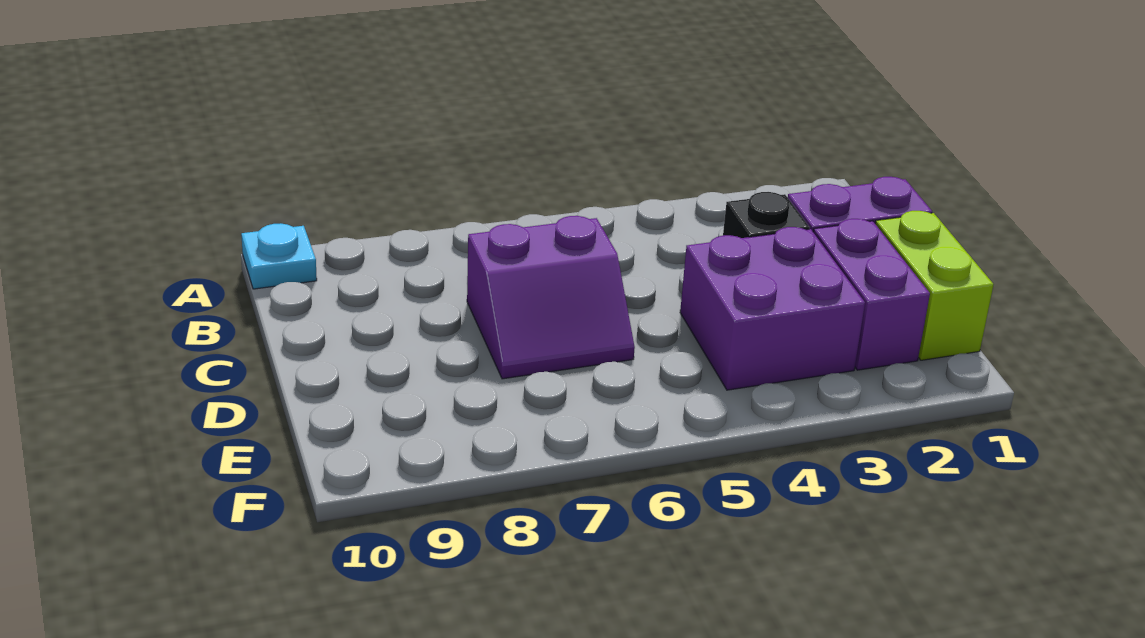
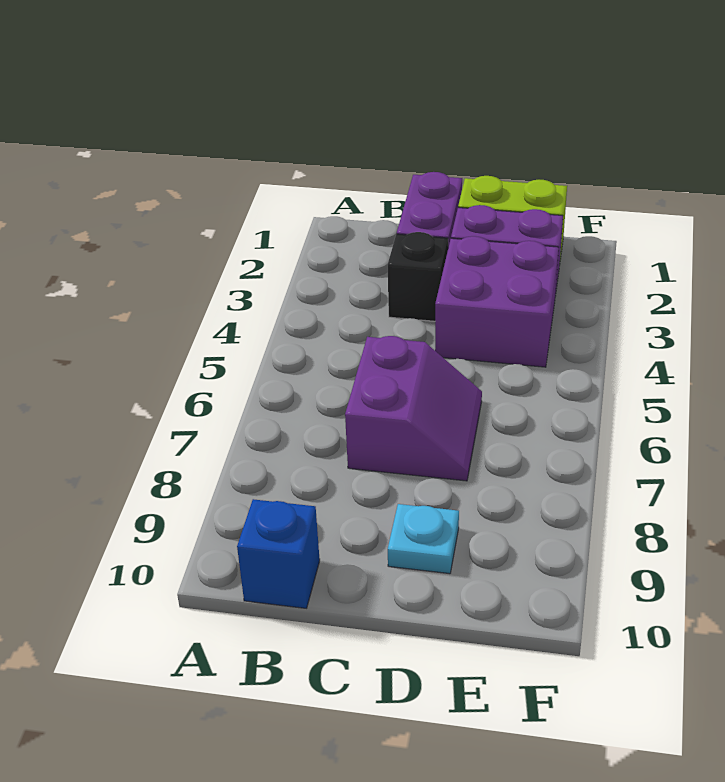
cyan plate A10 level 1 -> cyan plate D9 level 1
none -> blue brick B10 level 1

